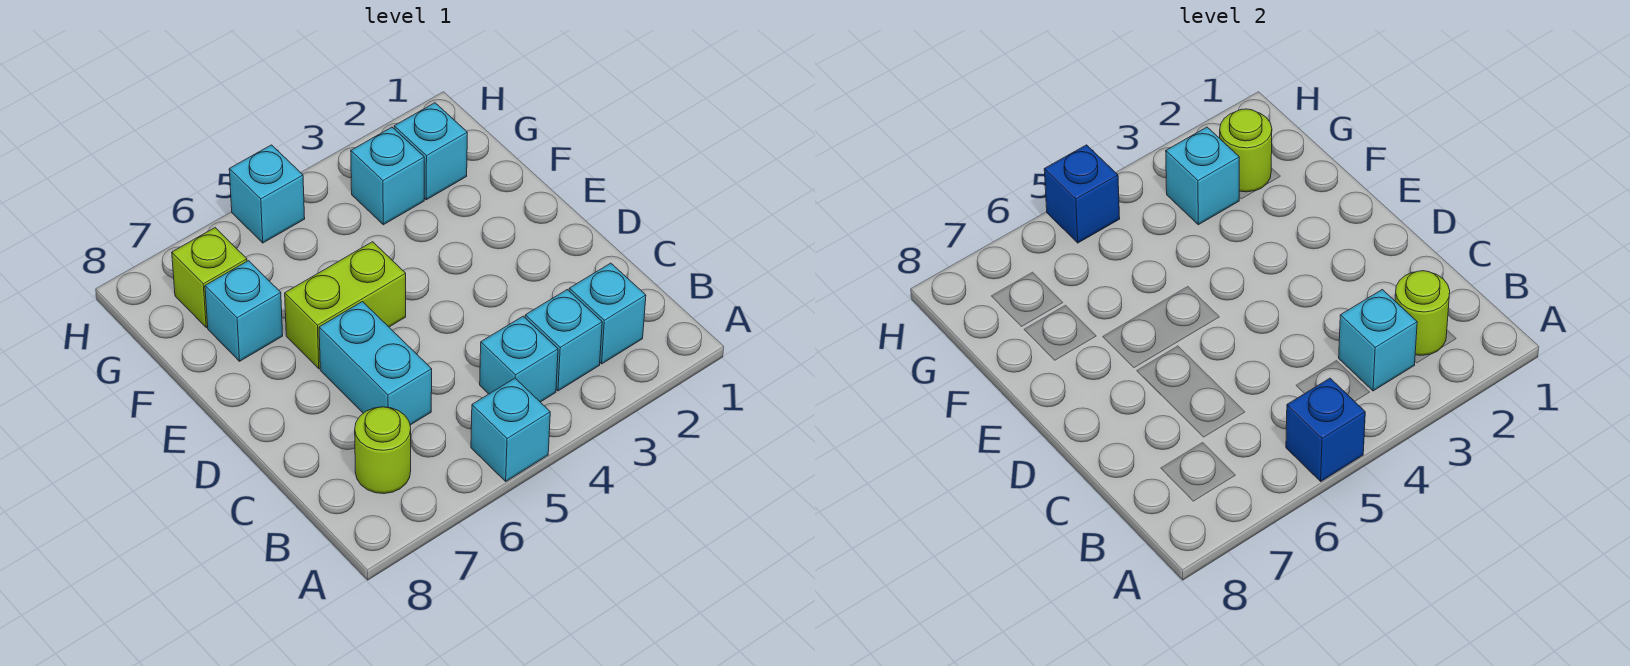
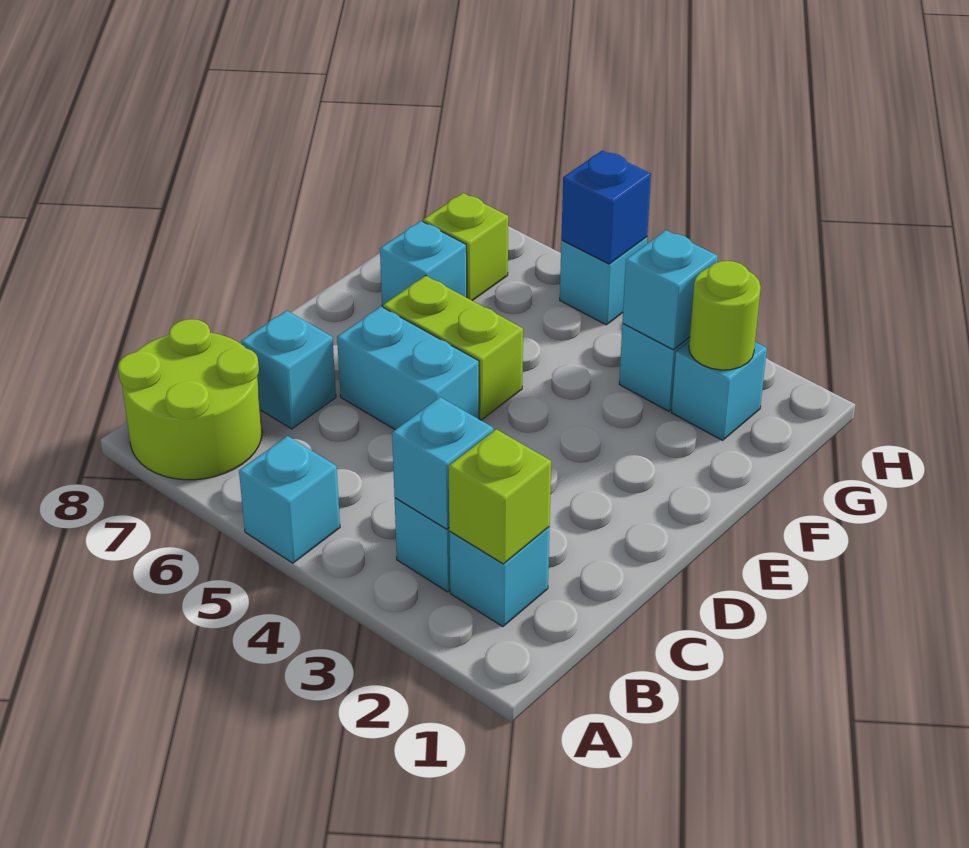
blue brick A5 level 2 -> none
lime round brick B2 level 2 -> lime brick B2 level 2
cyan brick B4 level 1 -> cyan brick C7 level 1
lime round brick B7 level 1 -> lime round brick A7:B8 level 1
cyan brick C6:D6 level 1 -> cyan brick D5:D6 level 1

